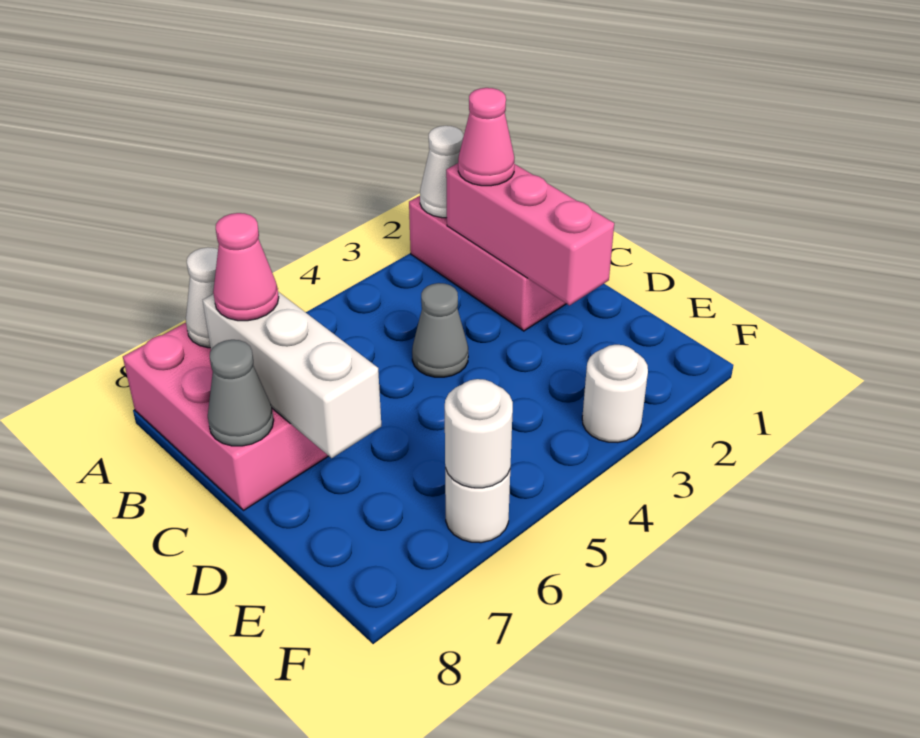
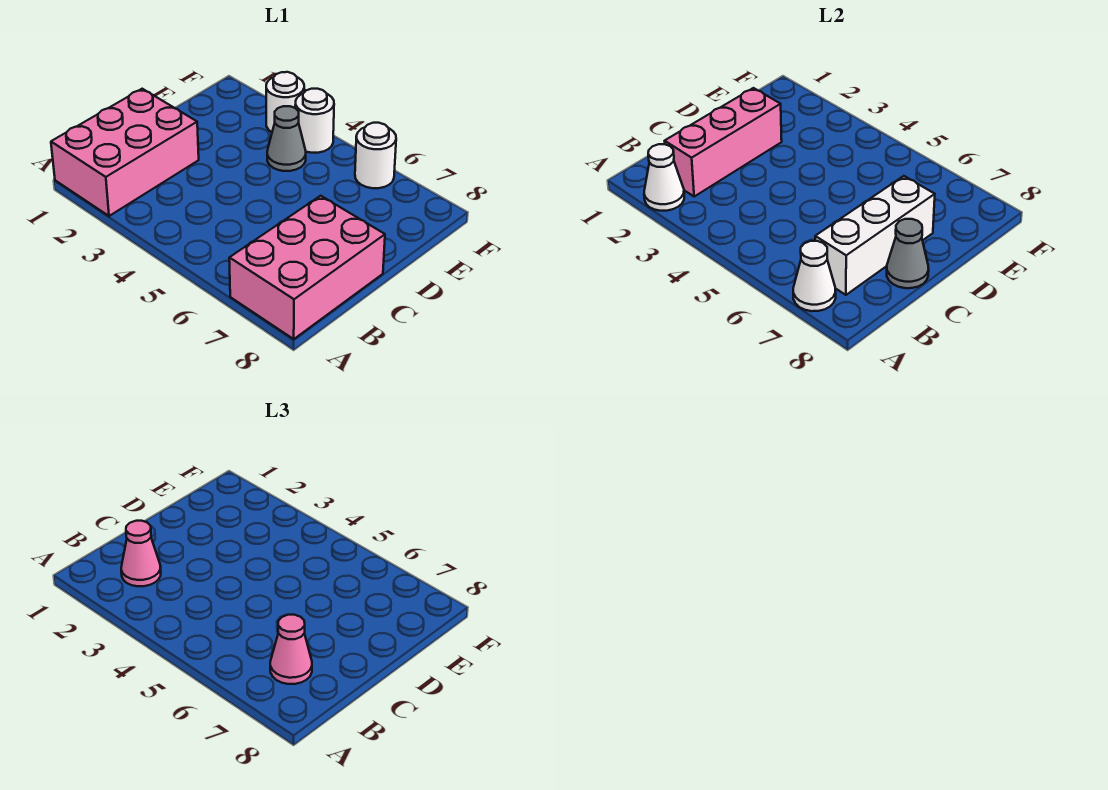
grey cone C4 level 1 -> grey cone E4 level 1
white round brick F6 level 2 -> white round brick F4 level 1

